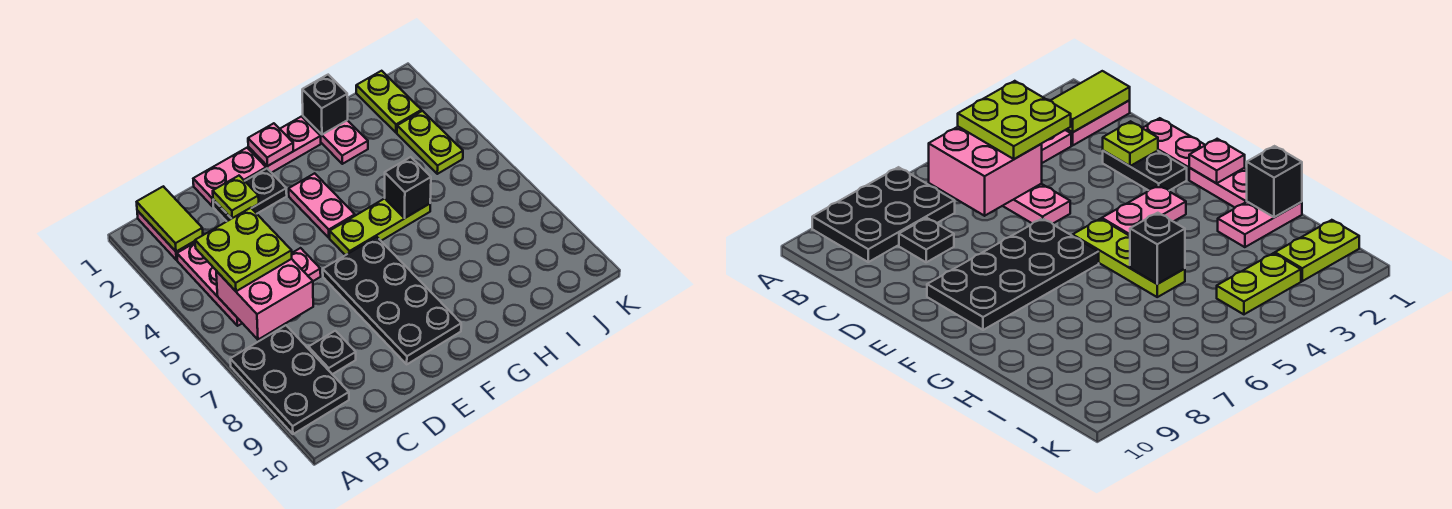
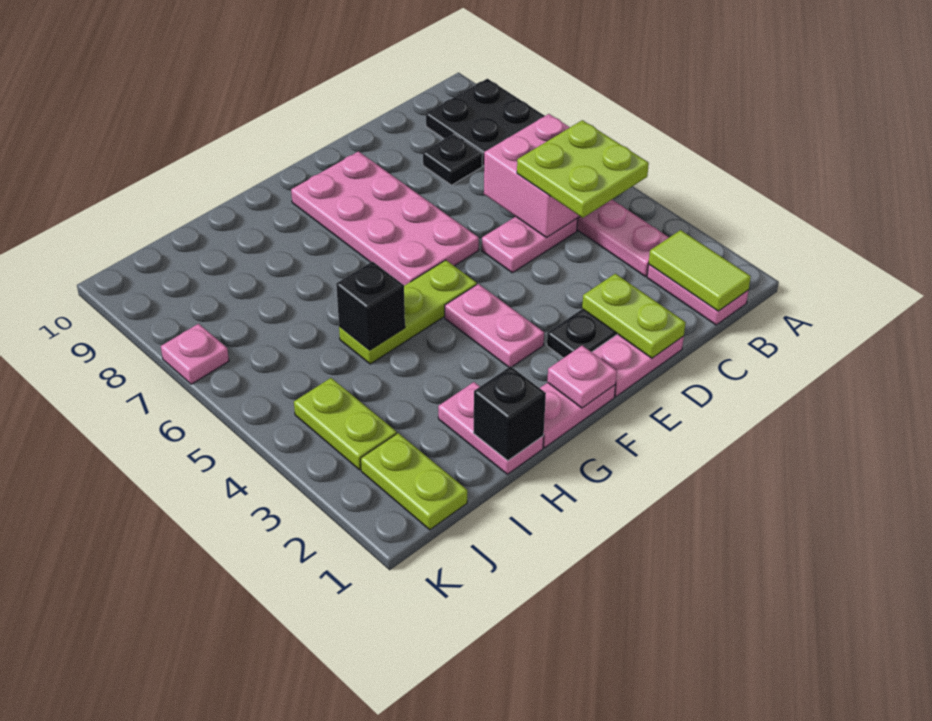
lime plate D2 level 2 -> lime plate D1:D2 level 2
black plate E6:F9 level 1 -> pink plate E6:F9 level 1
none -> pink plate K7 level 1

